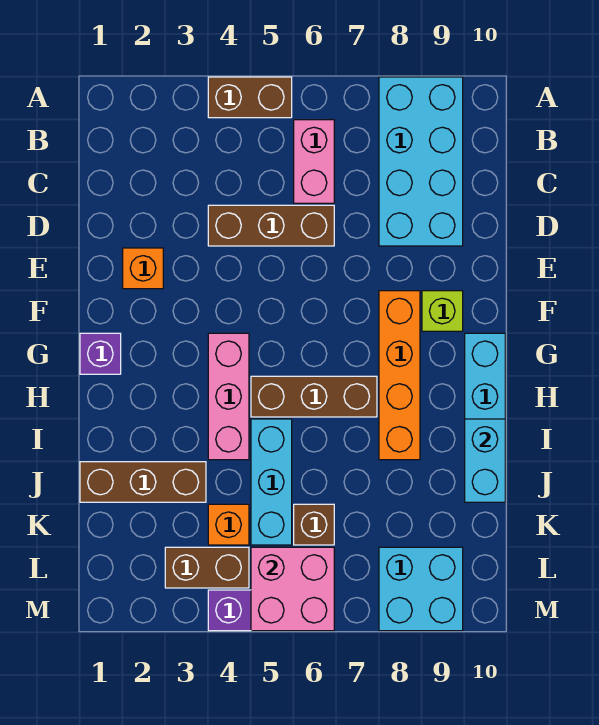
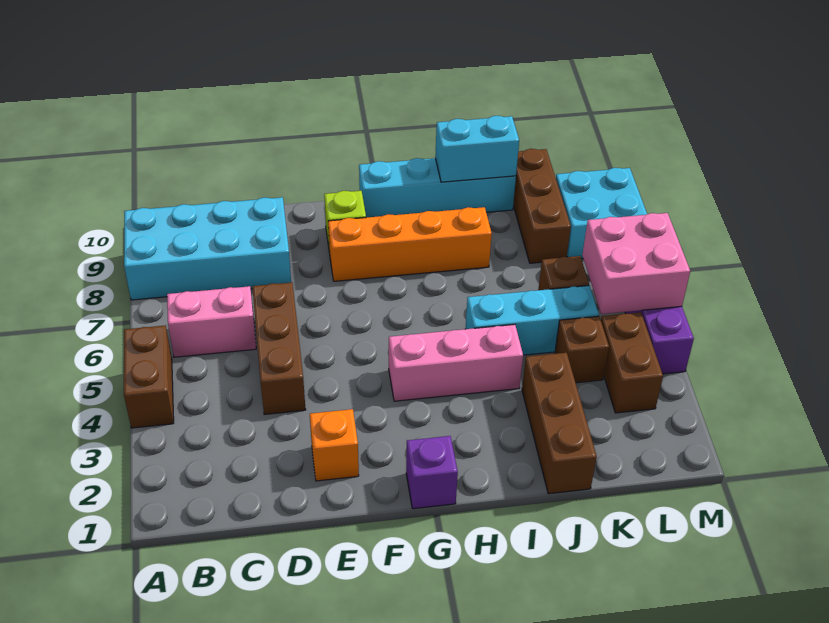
brown brick H5:H7 level 1 -> brown brick K8:K10 level 1
orange brick K4 level 1 -> brown brick K4 level 1

